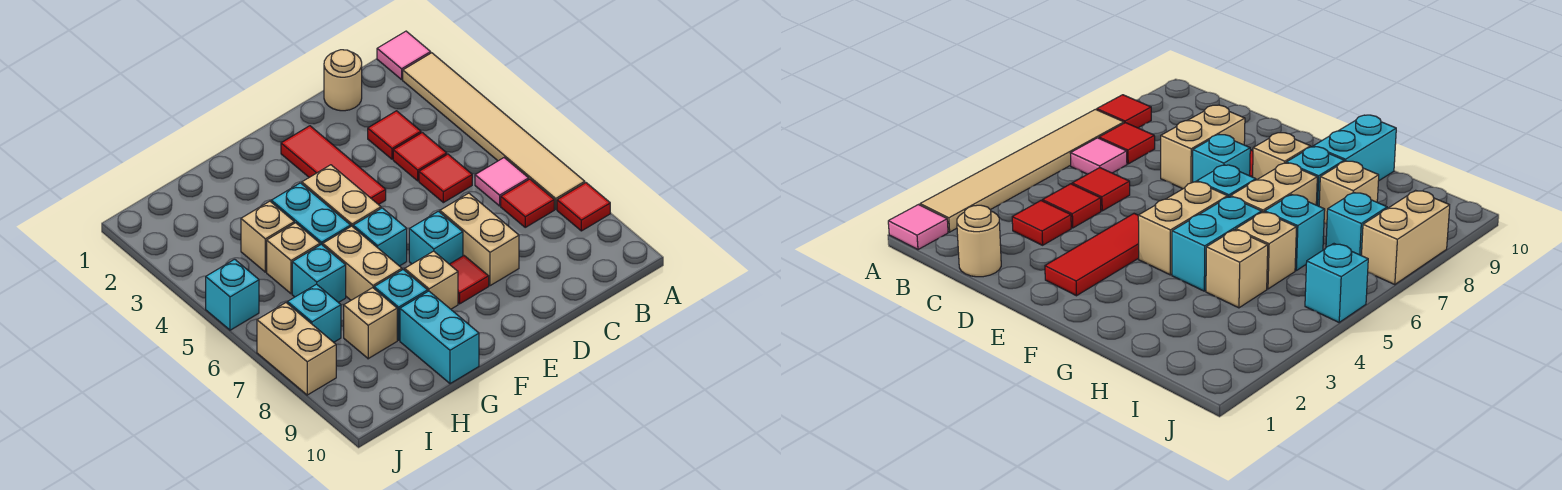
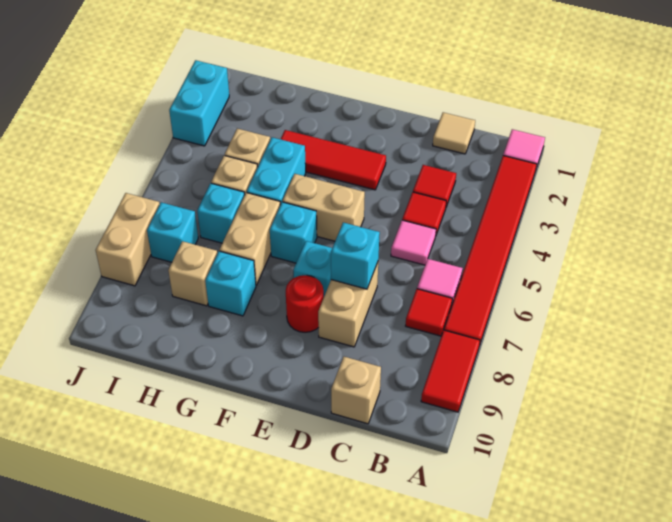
tan tile A2:A7 level 1 -> red tile A2:A7 level 1
red tile A8 level 1 -> red tile A8:A9 level 1
tan round brick C1 level 1 -> tan tile C1 level 1
red tile C5 level 1 -> pink tile C5 level 1
red tile E2:E4 level 1 -> red tile E3:G3 level 1
red tile E8 level 1 -> red round brick E8 level 1
tan brick F4:F5 level 1 -> tan brick E5:F5 level 1
tan brick F8 level 1 -> tan brick C10 level 1
cyan brick G9:G10 level 1 -> cyan brick J2:J3 level 1
cyan brick J5 level 1 -> cyan brick D7 level 2

